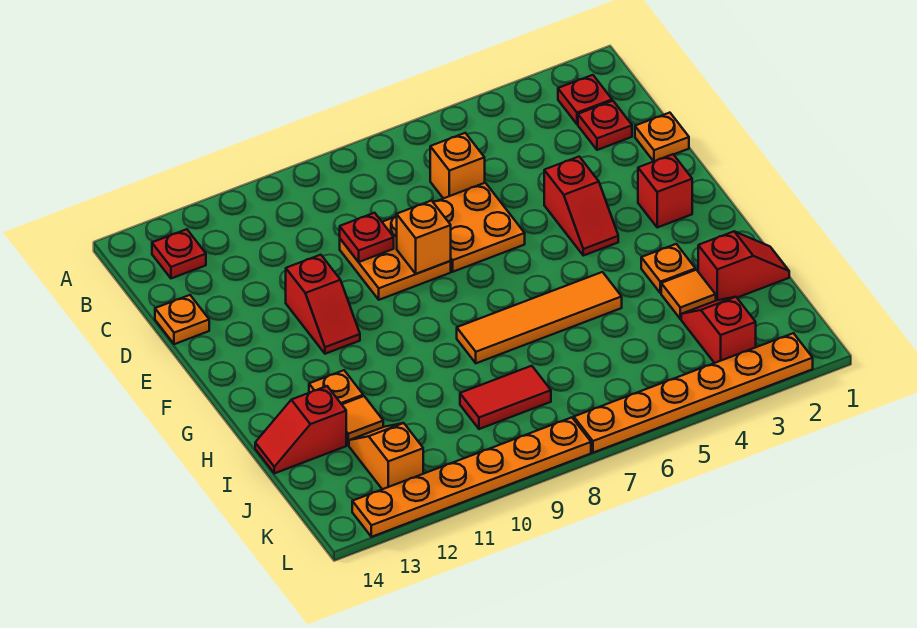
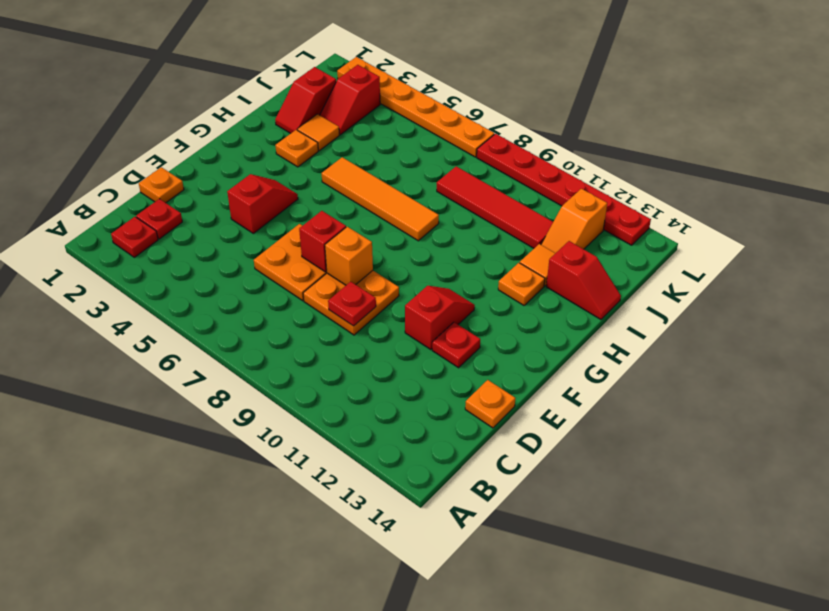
red plate B13 level 1 -> red plate E12 level 1
orange brick C6 level 1 -> none
red brick F2 level 1 -> red brick E7 level 2
red slope I1:I2 level 1 top 2 -> red slope I2:J2 level 1 top J
red tile J8:J9 level 1 -> red tile J8:J11 level 1
orange plate L8:L13 level 1 -> red plate L8:L13 level 1

